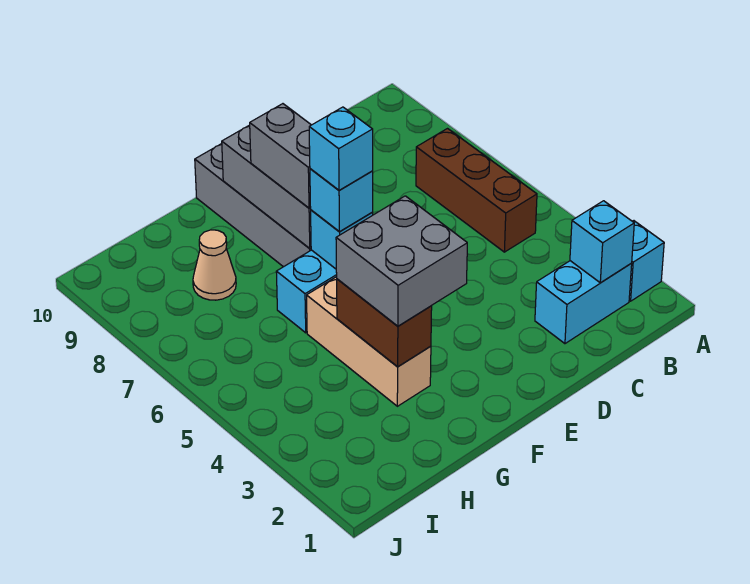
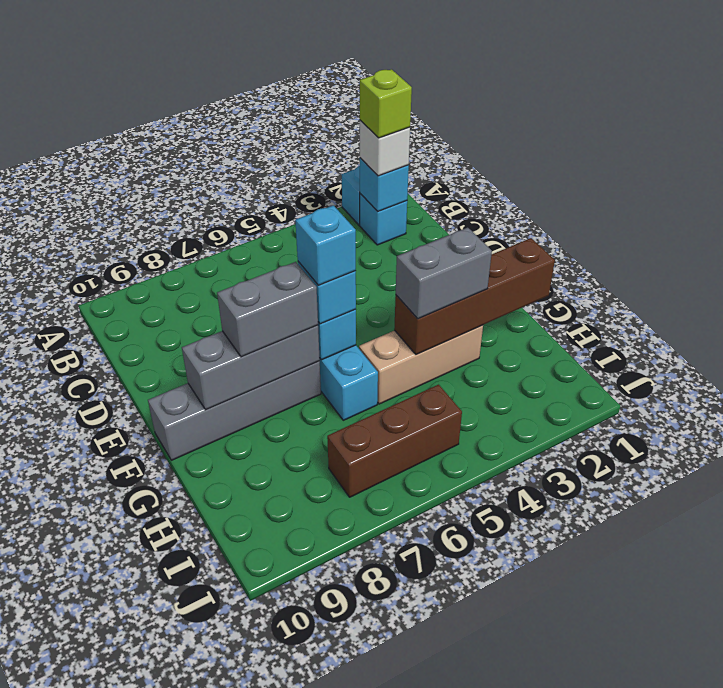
cyan brick B2:C2 level 1 -> cyan brick B2 level 1
none -> white brick B2 level 3
none -> lime brick B2 level 4
brown brick B5:B7 level 1 -> brown brick I5:I7 level 1
grey brick F3:G4 level 3 -> grey brick G3:G4 level 3
brown brick G3:G4 level 2 -> brown brick G1:G4 level 2
tan cone H8 level 1 -> none

